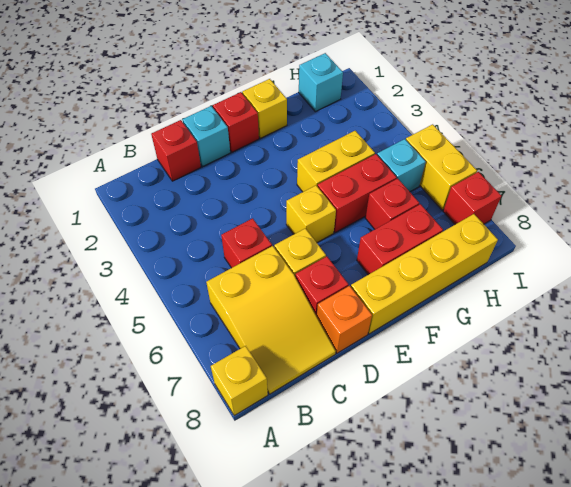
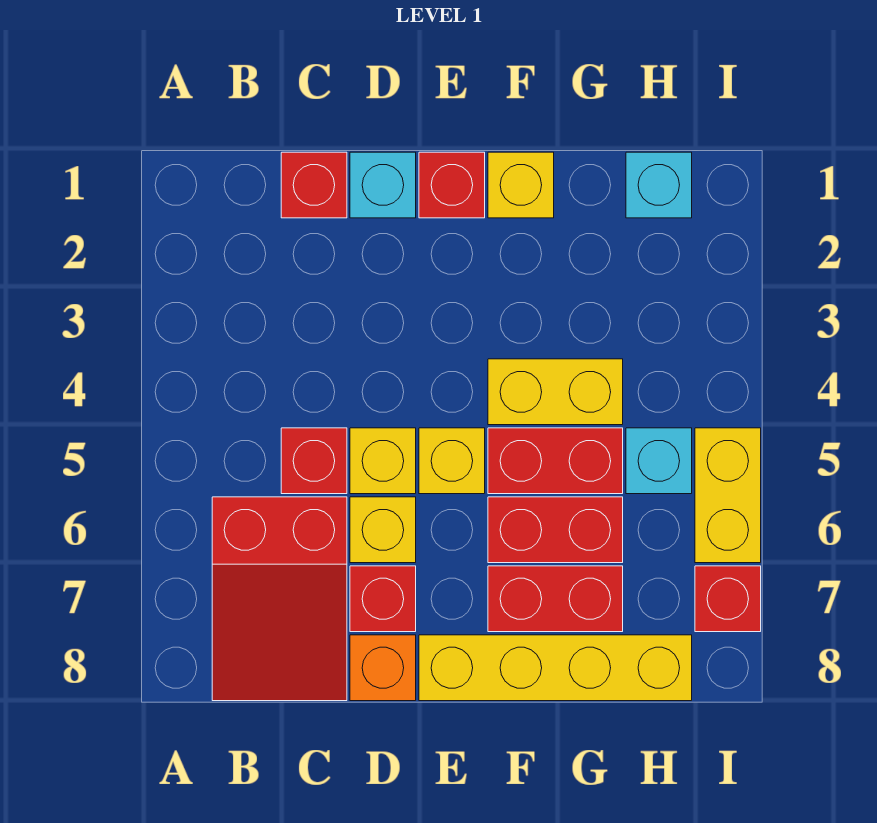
yellow brick A8 level 1 -> yellow brick D5 level 1
yellow slope B6:C8 level 1 top 6 -> red slope B6:C8 level 1 top 6
red brick G6 level 1 -> red brick F6:G6 level 1

